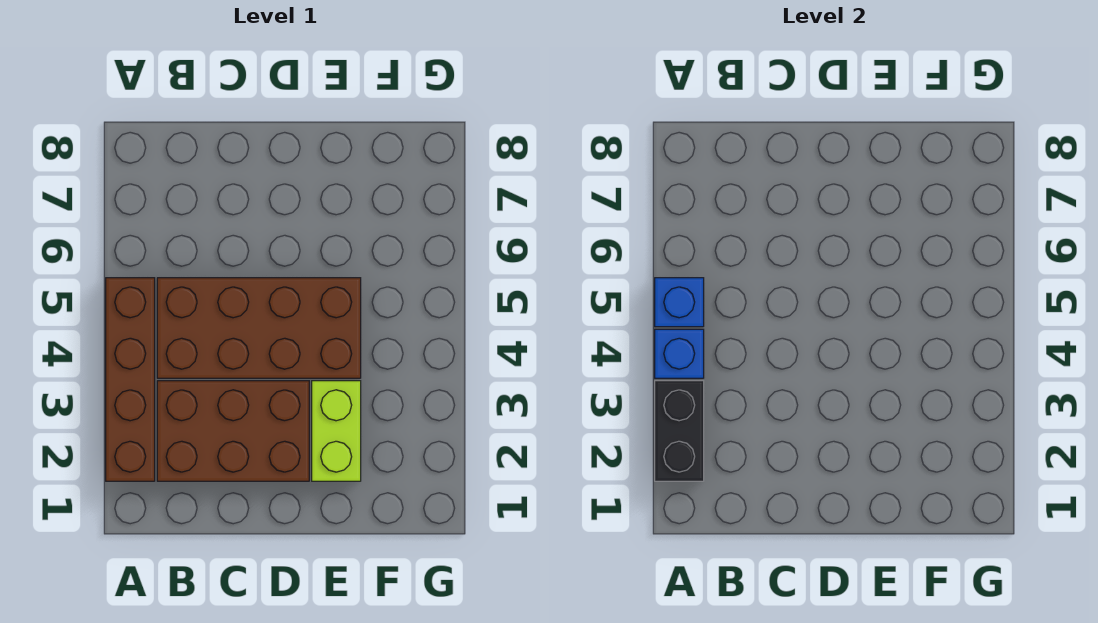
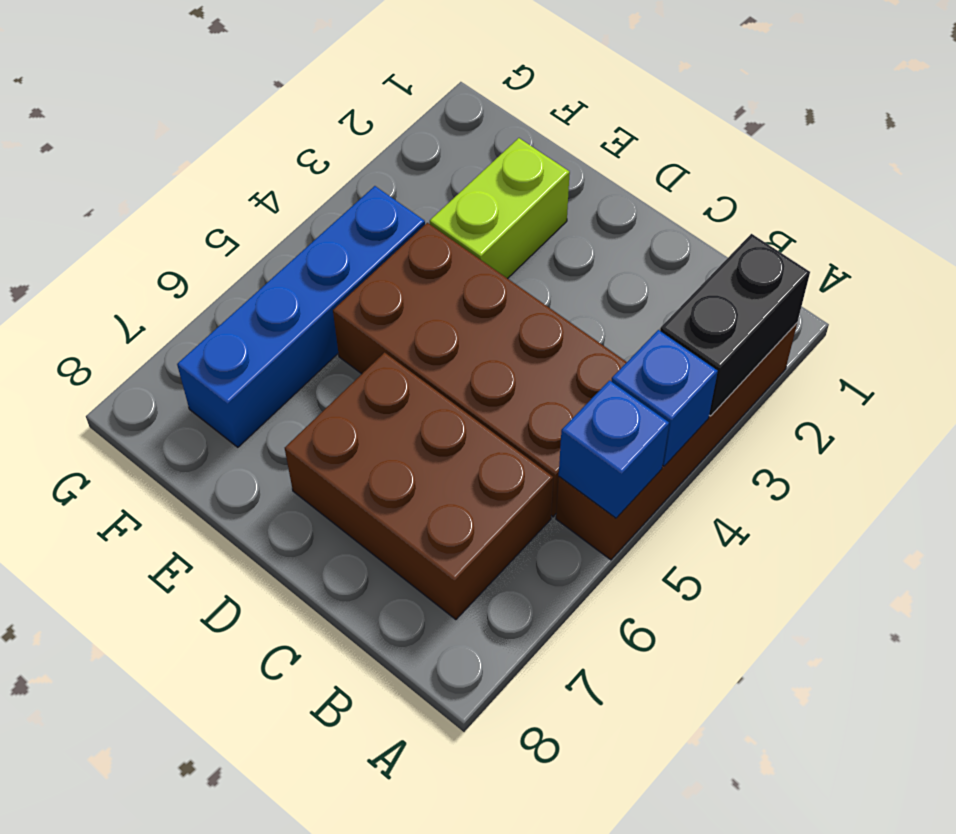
brown brick B2:D3 level 1 -> brown brick B6:D7 level 1
none -> blue brick F4:F7 level 1

